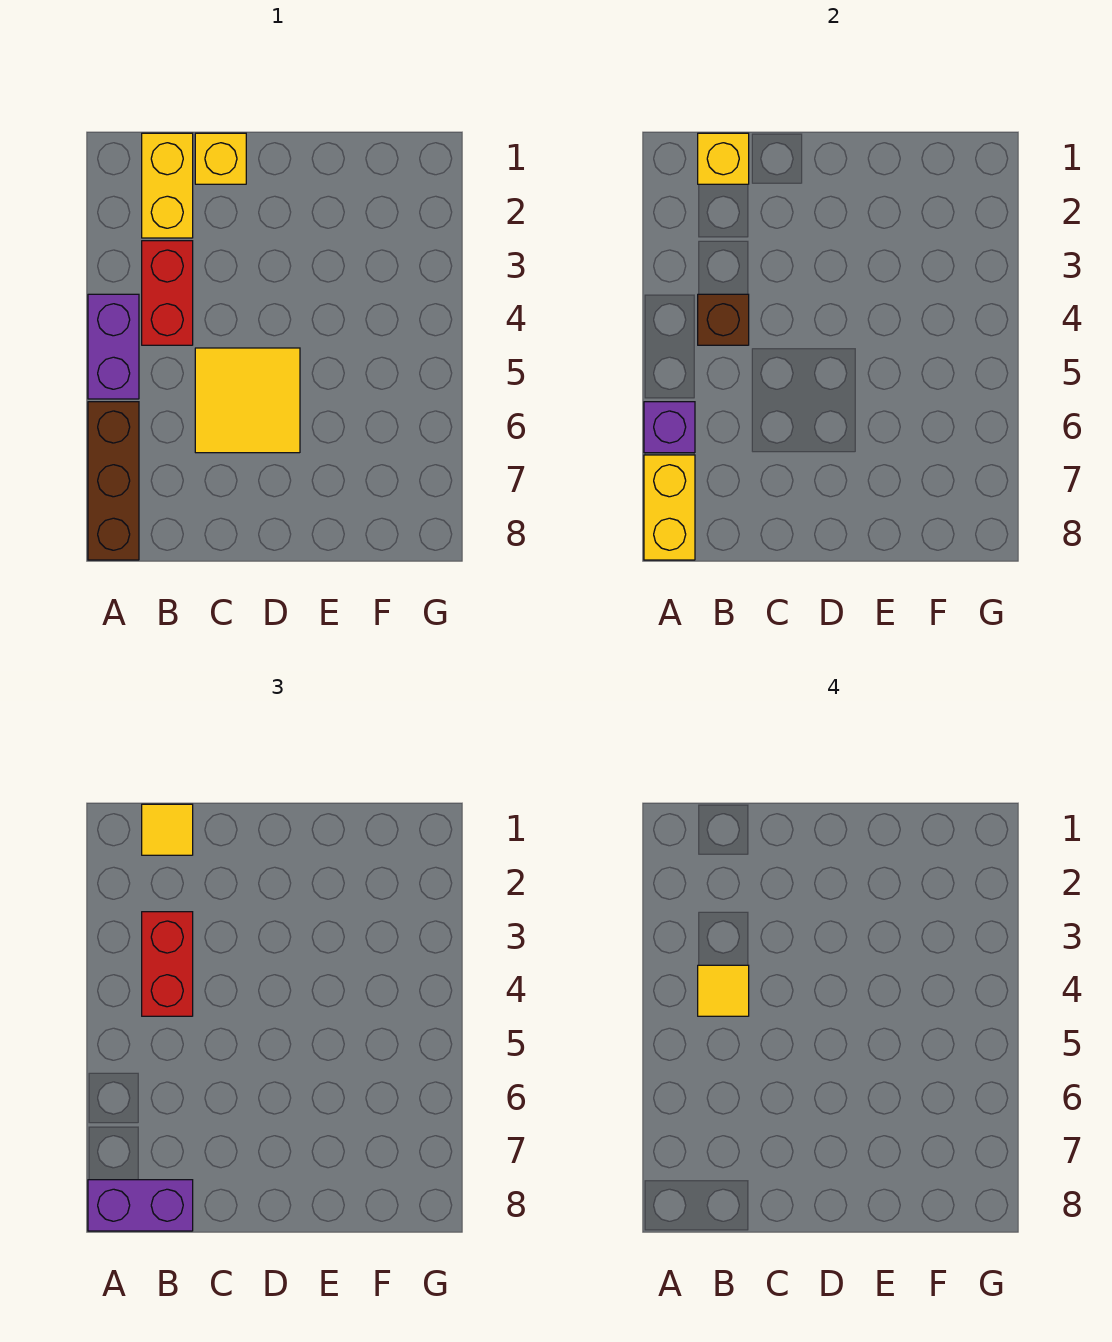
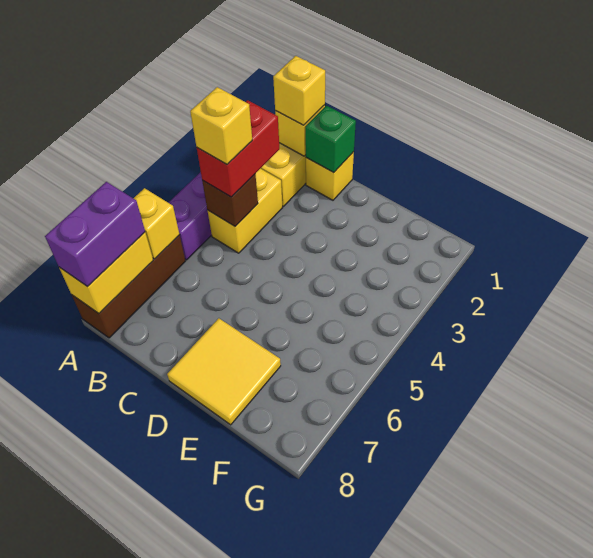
purple brick A6 level 2 -> yellow brick A6 level 2
purple brick A8:B8 level 3 -> purple brick A7:A8 level 3
yellow tile B1 level 3 -> yellow brick B1 level 3
red brick B3:B4 level 1 -> yellow brick B3:B4 level 1
yellow tile B4 level 4 -> yellow brick B4 level 4
none -> green brick C1 level 2
yellow tile C5:D6 level 1 -> yellow tile D7:E8 level 1

